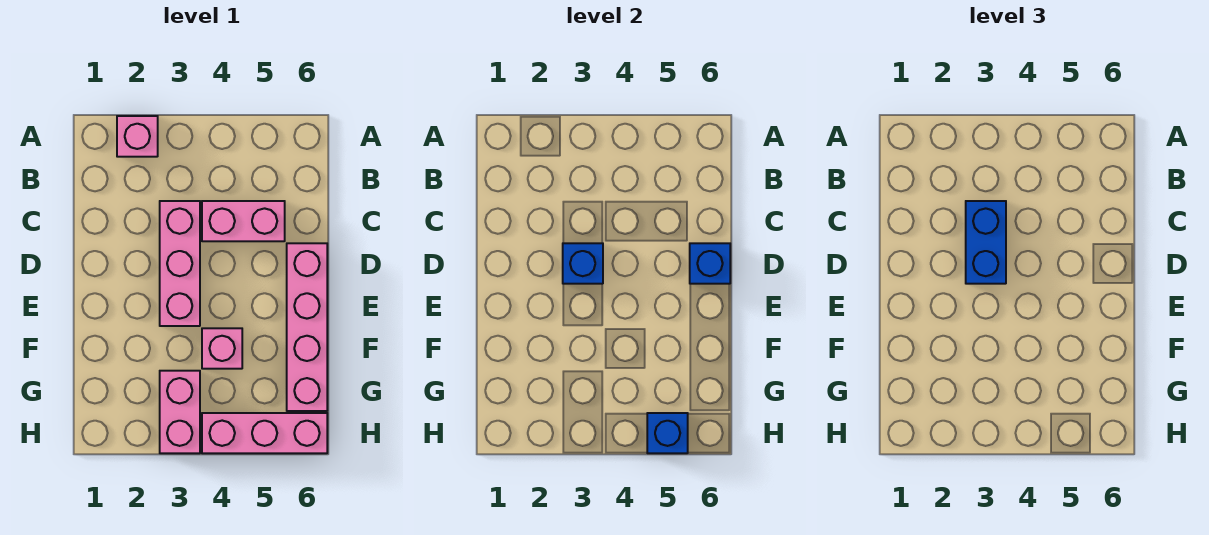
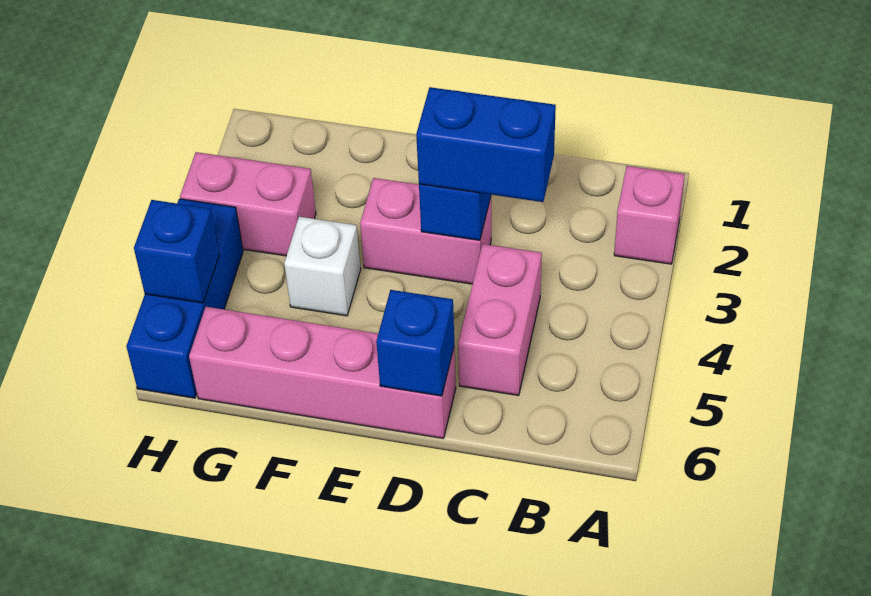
pink brick C3:E3 level 1 -> pink brick D3:E3 level 1
pink brick F4 level 1 -> white brick F4 level 1
pink brick H4:H6 level 1 -> blue brick H4:H6 level 1

